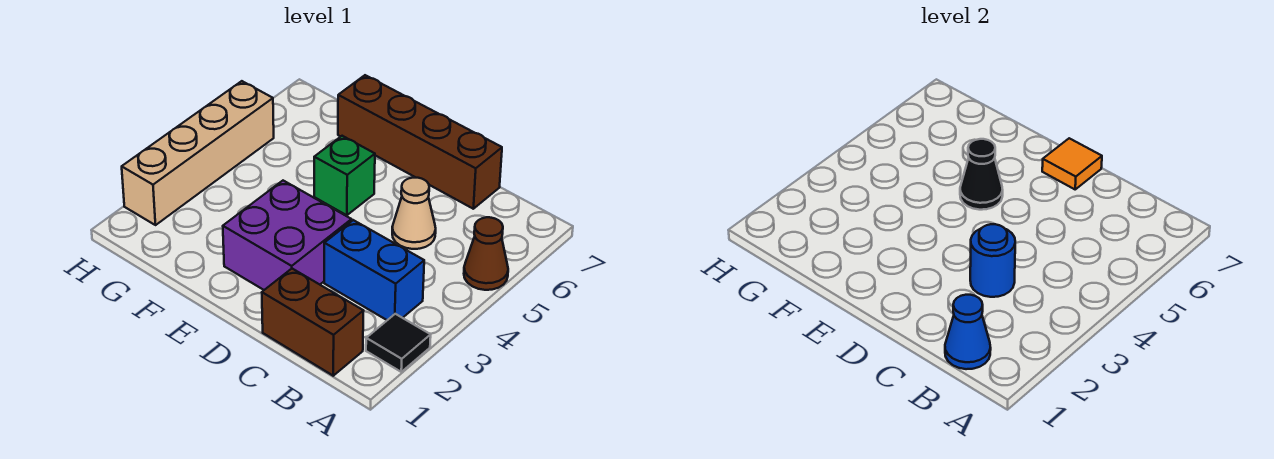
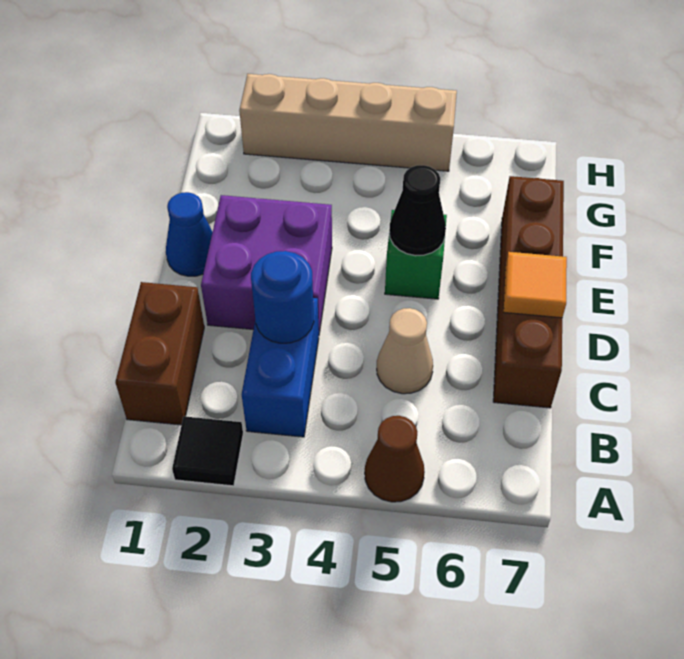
blue cone B1 level 2 -> blue cone E1 level 1

